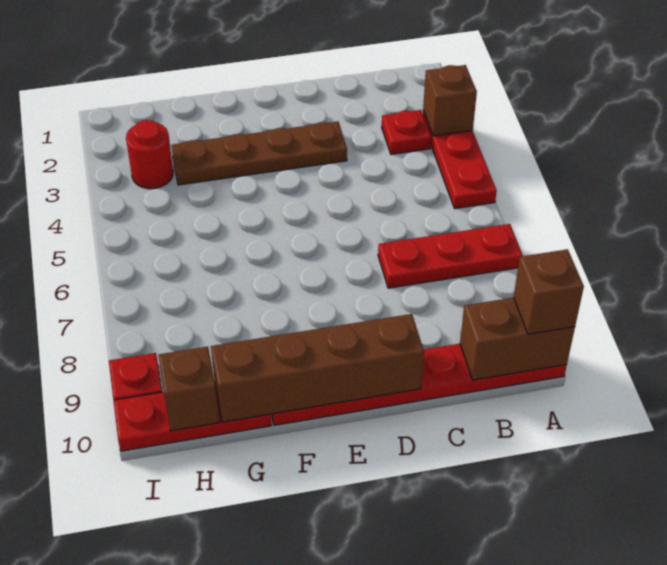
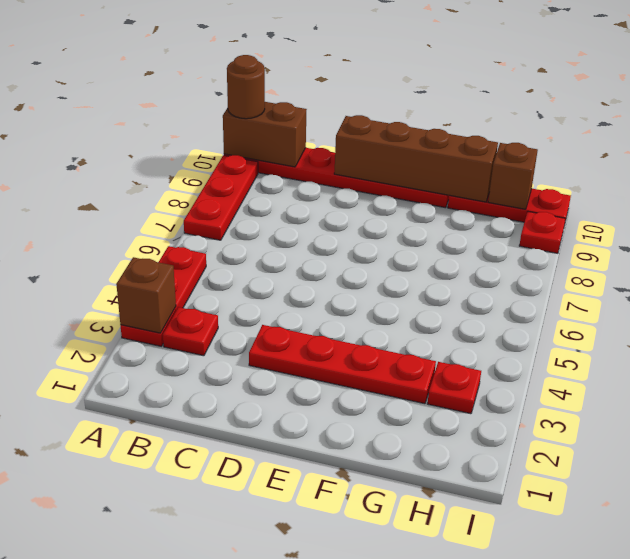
red plate A7:C7 level 1 -> red plate A7:A9 level 1
brown brick A10 level 3 -> brown round brick A10 level 3
brown plate D3:G3 level 1 -> red plate D3:G3 level 1
red round brick H3 level 1 -> red plate H3 level 1

